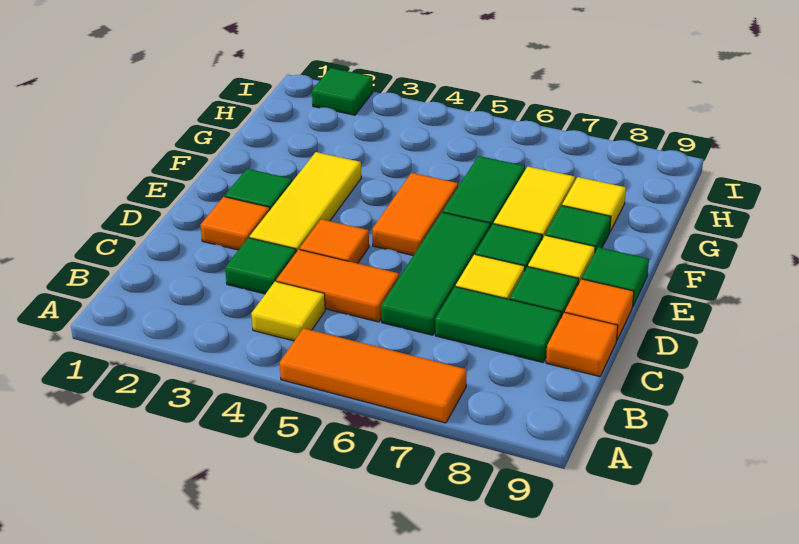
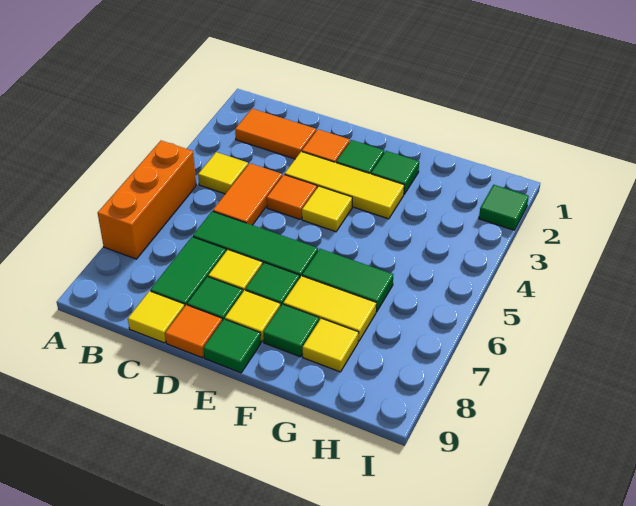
orange tile A5:A7 level 1 -> orange brick A5:A7 level 1
green tile C3 level 1 -> green tile F2 level 1
orange tile C9 level 1 -> yellow tile C9 level 1
none -> yellow tile E4 level 1
orange tile E5:F5 level 1 -> orange tile B2:C2 level 1

